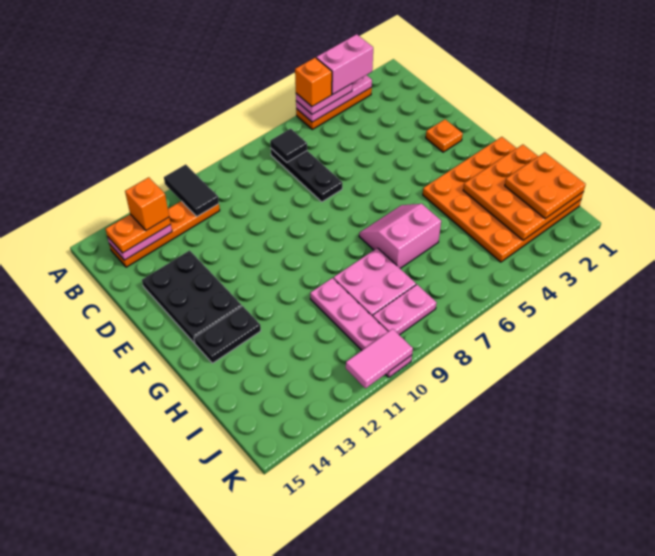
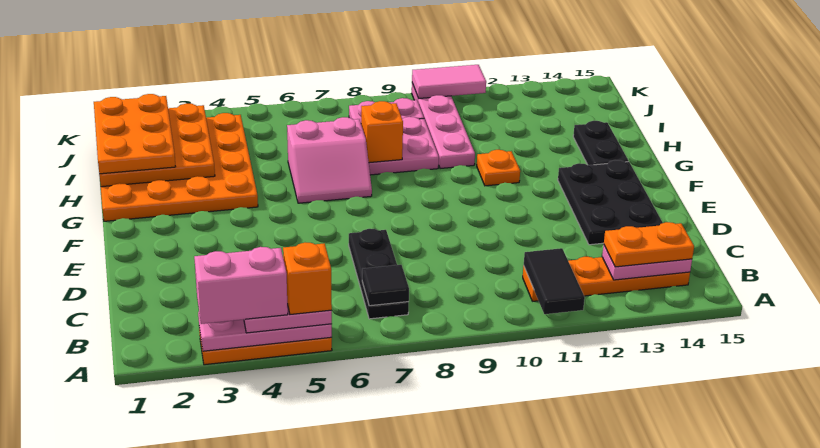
orange brick B13 level 4 -> orange brick H8 level 2
orange plate E2 level 1 -> orange plate G11 level 1
black plate G13:G14 level 1 -> black plate G14:H14 level 1
orange plate I1:J2 level 3 -> orange plate H1:J2 level 3

